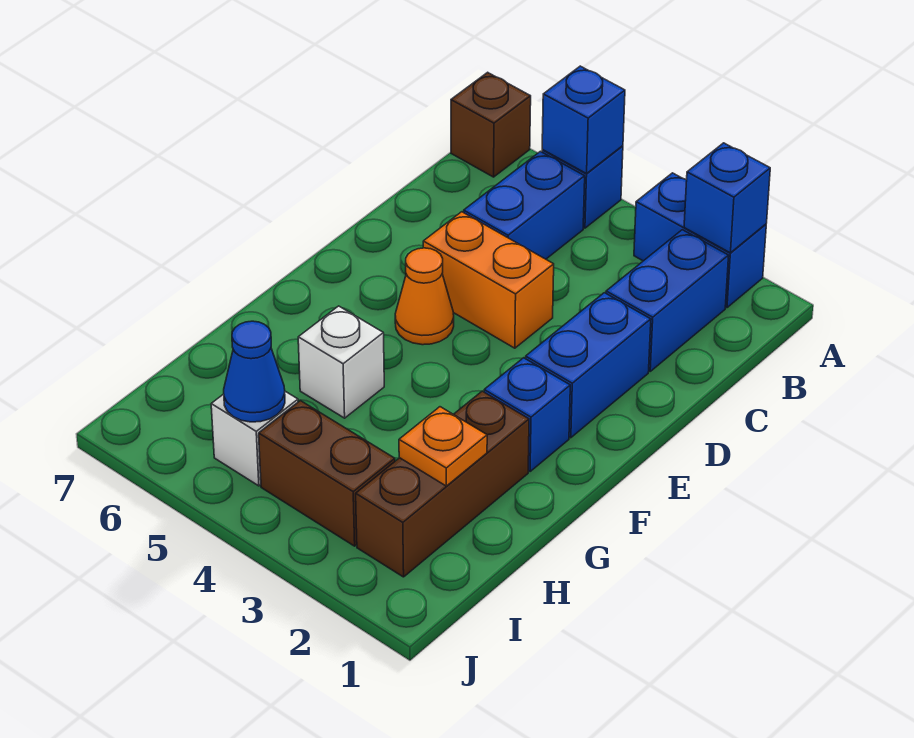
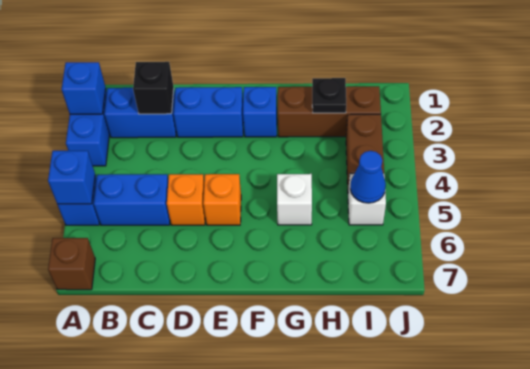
none -> black brick C2 level 2
orange brick D4:D5 level 1 -> orange brick D5 level 1
orange cone E5 level 1 -> orange brick E5 level 1
orange plate H2 level 2 -> black plate H2 level 2

